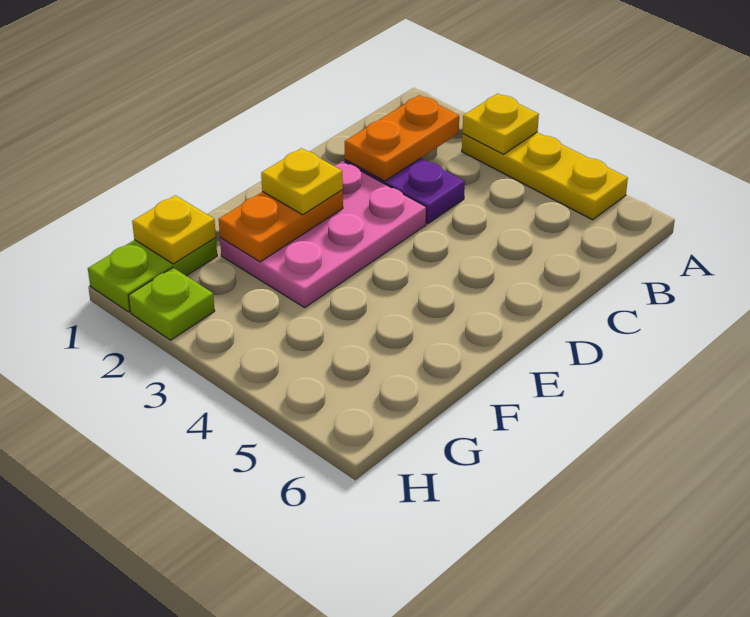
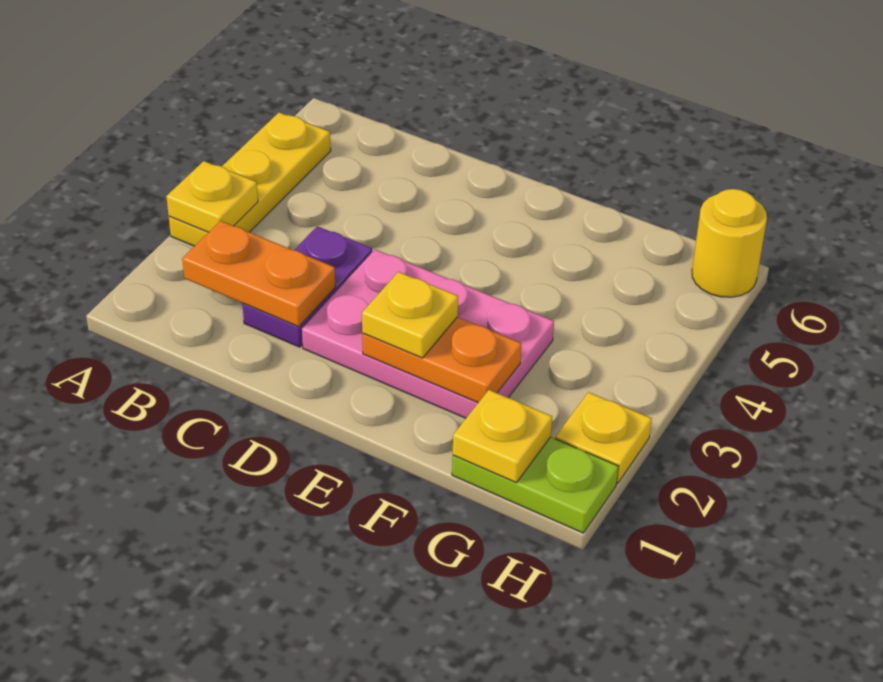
lime plate H2 level 1 -> yellow plate H2 level 1
none -> yellow round brick H6 level 1

